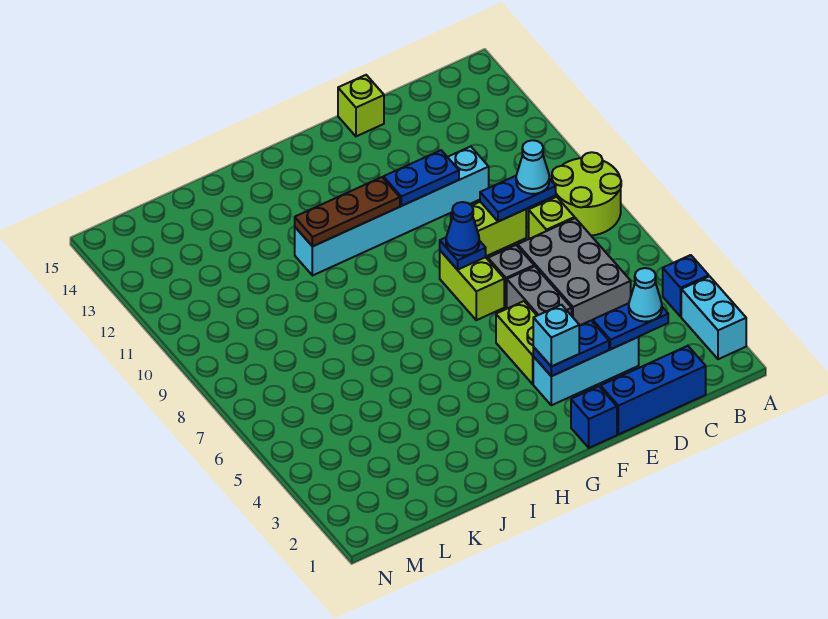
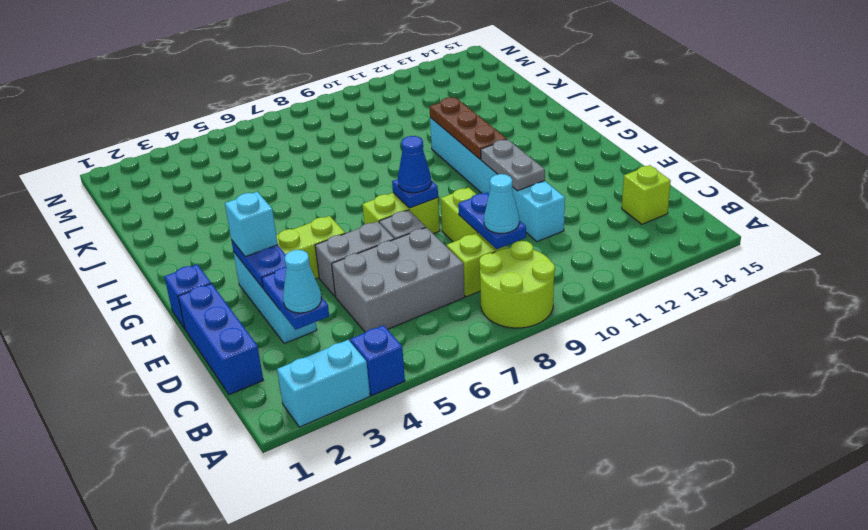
blue plate E11:F11 level 2 -> grey plate E11:F11 level 2
lime brick E15 level 1 -> lime brick C14 level 1

